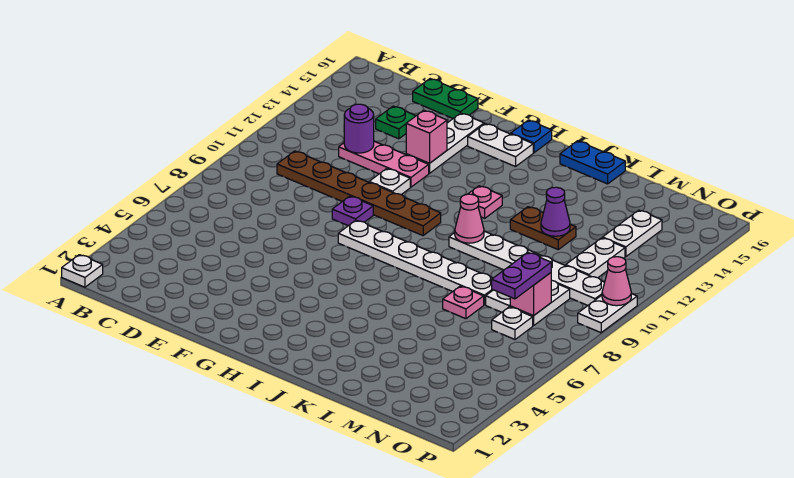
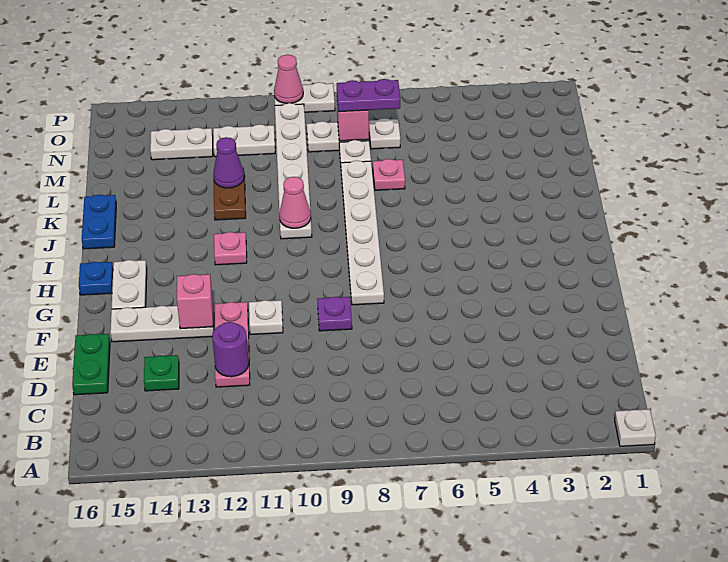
brown plate C10:H10 level 1 -> none

